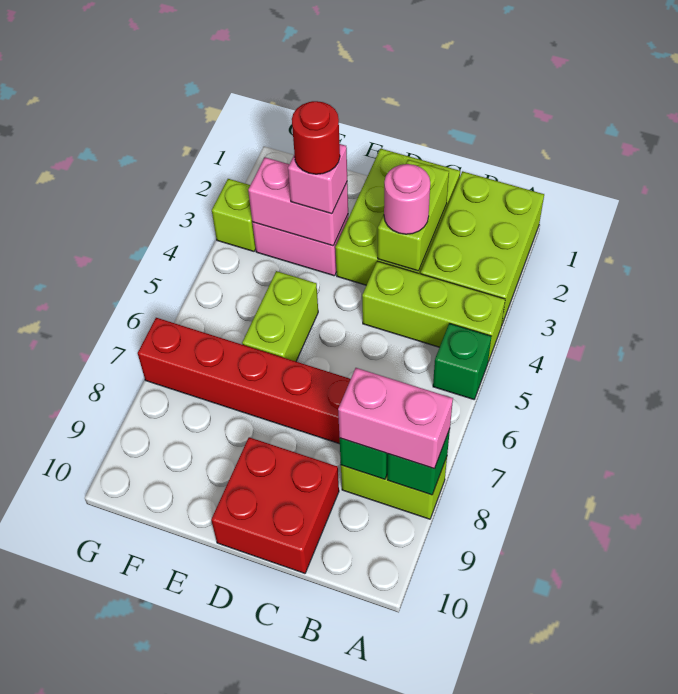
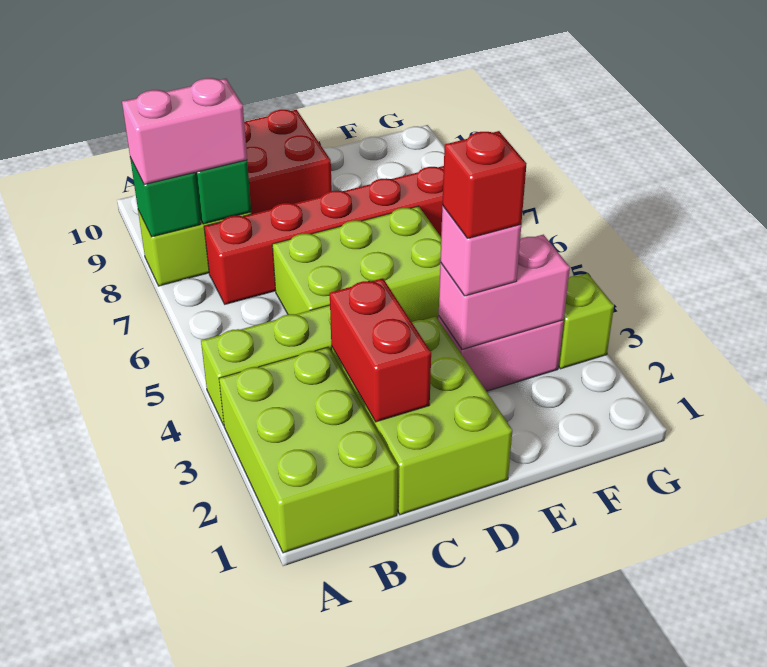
green brick A5 level 1 -> none
lime brick C2:C3 level 2 -> red brick C2:C3 level 2
pink round brick C3 level 3 -> none
red round brick E3 level 4 -> red brick E3 level 4
lime brick E5:E6 level 1 -> lime brick C5:E6 level 1

